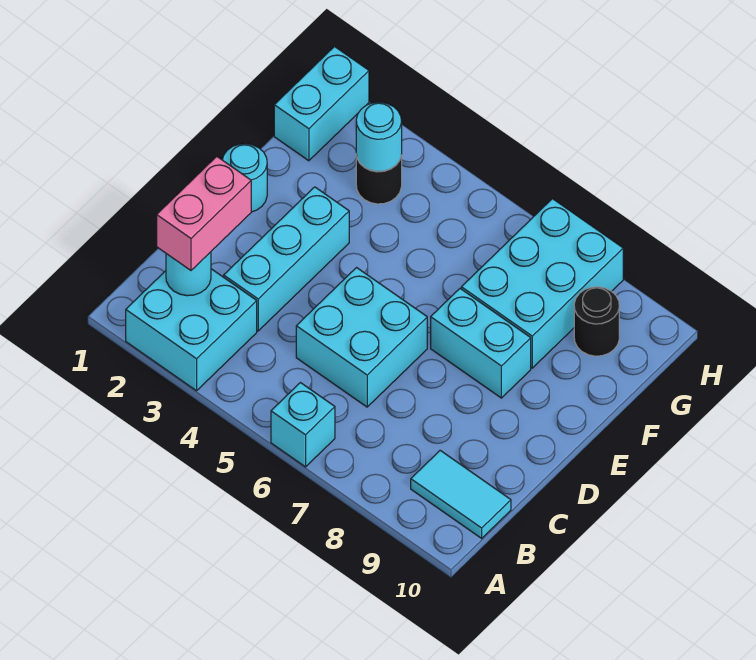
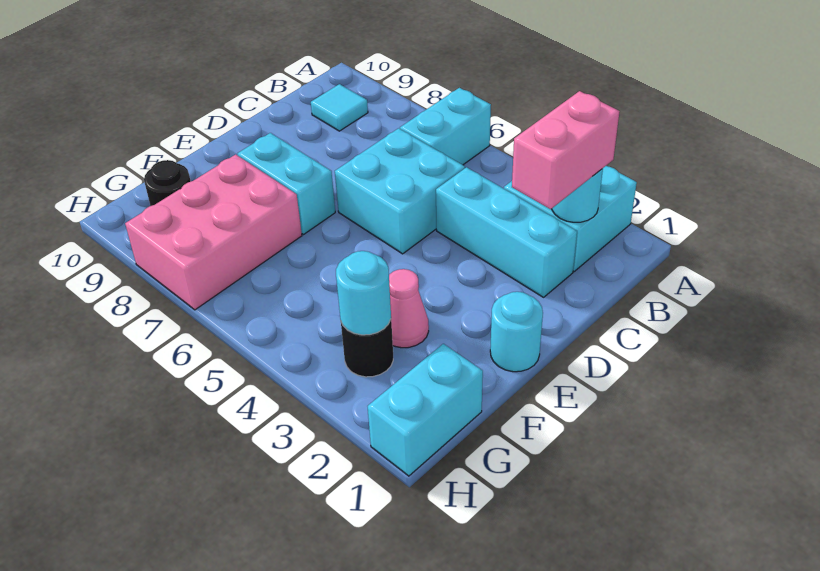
cyan brick A6 level 1 -> cyan brick A6:B6 level 1
cyan tile B9:B10 level 1 -> cyan tile B9 level 1
cyan brick C3:E3 level 1 -> cyan brick C2:C4 level 1
none -> pink cone F3 level 1
cyan brick F7:H8 level 1 -> pink brick F7:H8 level 1

